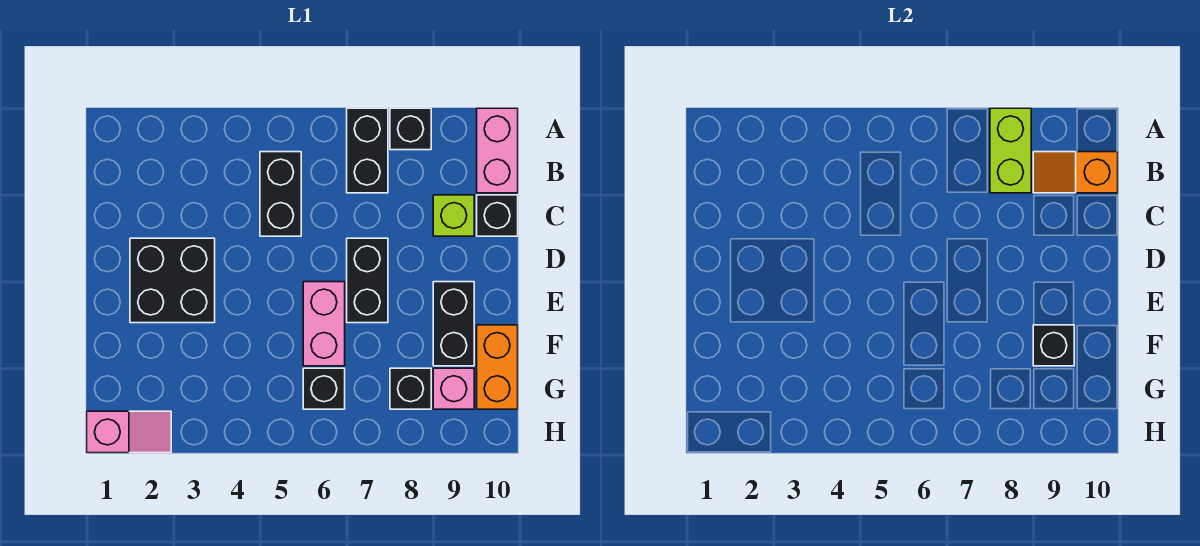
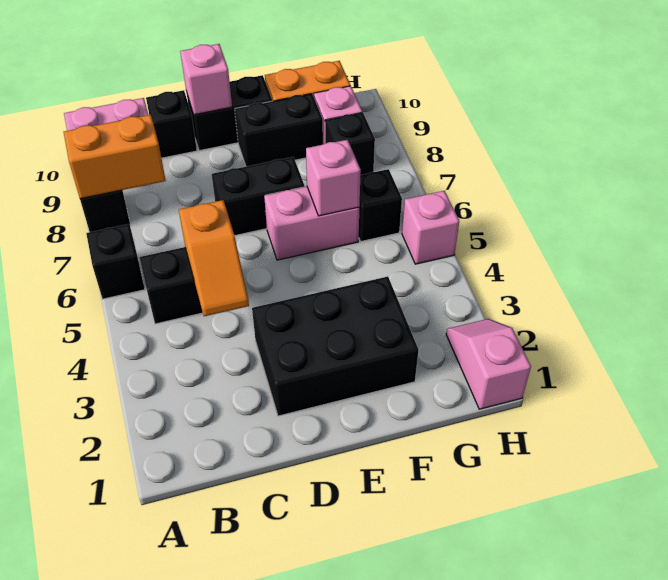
black brick A7:B7 level 1 -> black brick D10:E10 level 1
lime brick A8:B8 level 2 -> orange brick A8:B8 level 2
orange slope B9:B10 level 2 top 10 -> orange slope C4:C5 level 2 top 5
lime brick C9 level 1 -> none
black brick D2:E3 level 1 -> black brick D2:F3 level 1
none -> pink brick D10 level 2
none -> pink brick F6 level 2
black brick F9 level 2 -> black brick A6 level 1
none -> pink brick H5 level 1

